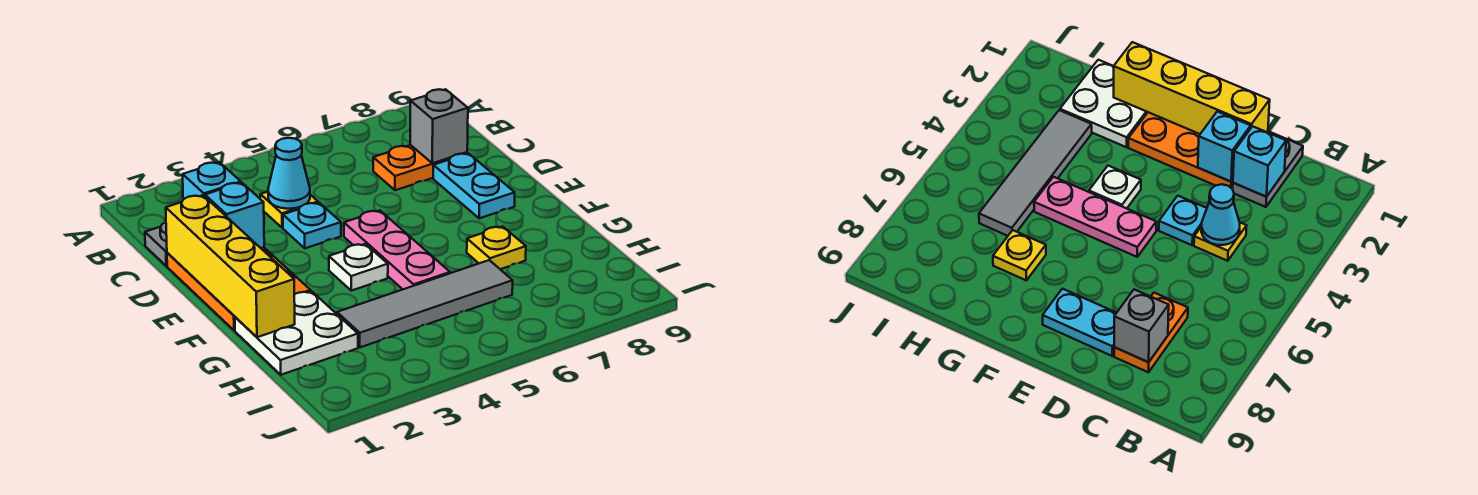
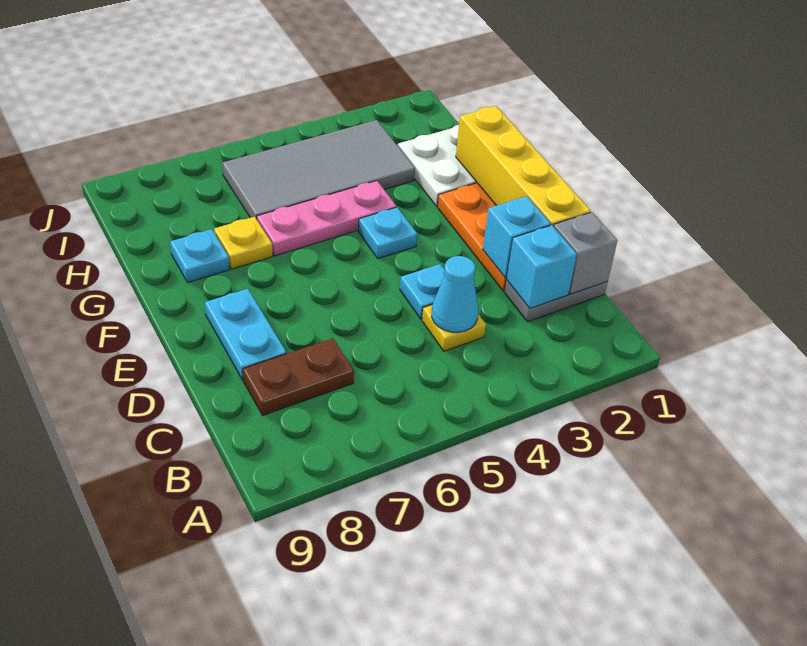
orange plate C7:C8 level 1 -> brown plate C7:C8 level 1
grey brick C8 level 2 -> grey brick C1 level 2
pink plate E5:G5 level 1 -> pink plate G4:G6 level 1
white plate F4 level 1 -> cyan plate F4 level 1
none -> cyan plate G8 level 1
grey tile H3:H6 level 1 -> grey tile H3:I6 level 1

